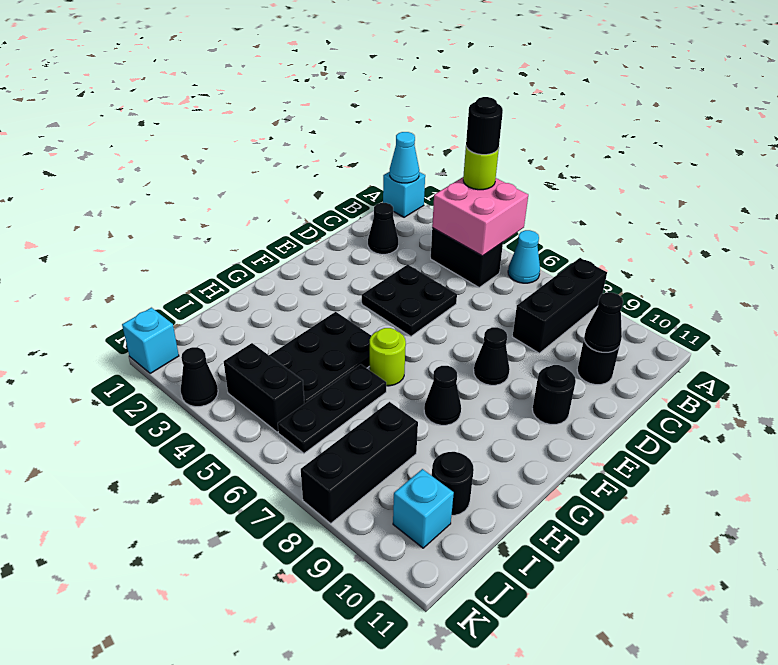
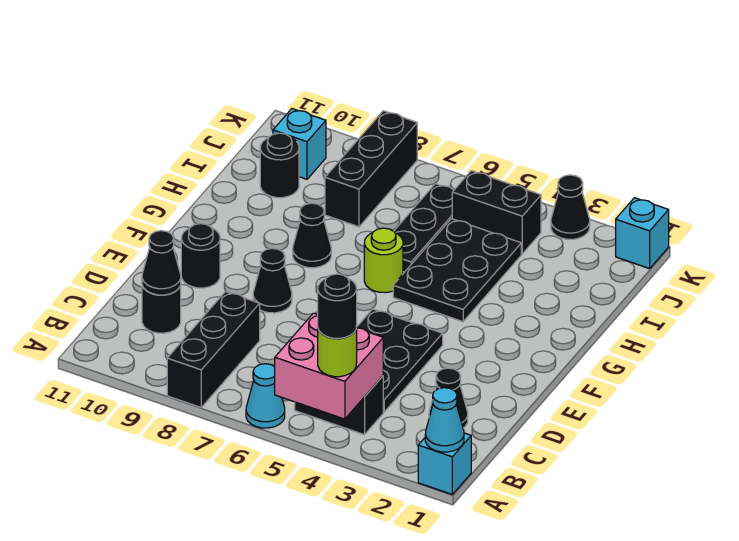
black plate D4:E5 level 1 -> black plate C4:E5 level 1

